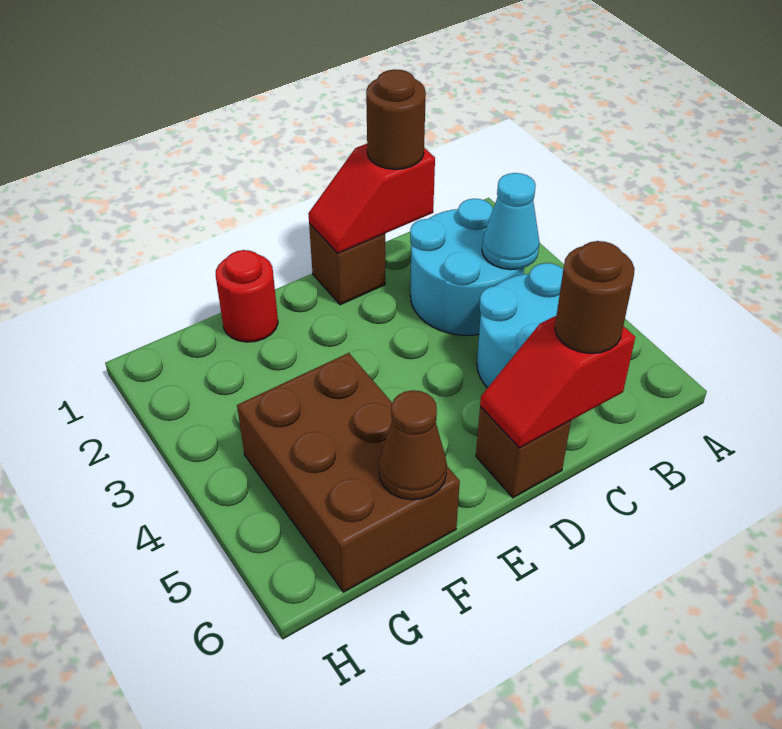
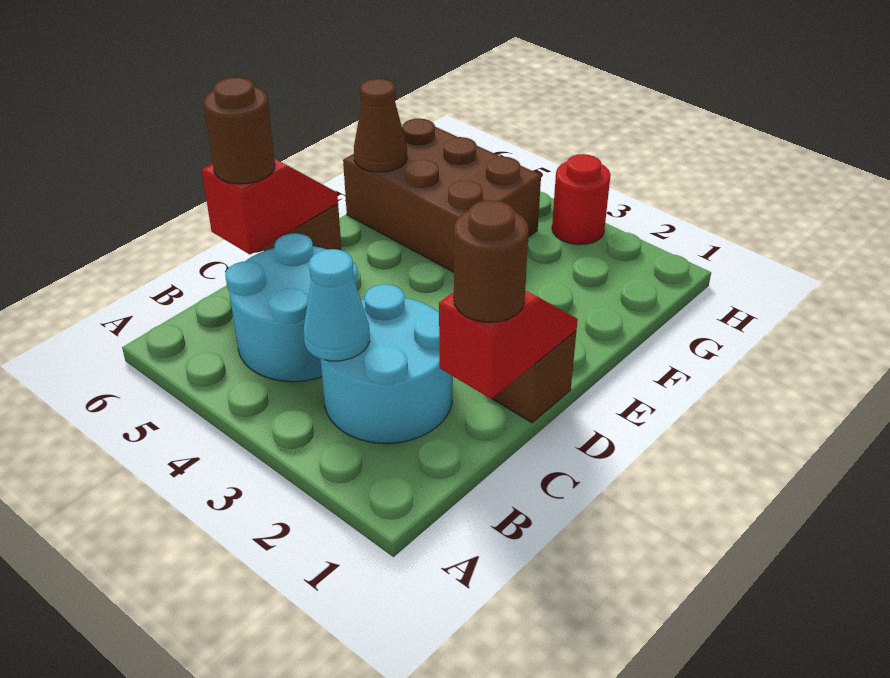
red round brick F1 level 1 -> red round brick H3 level 1

